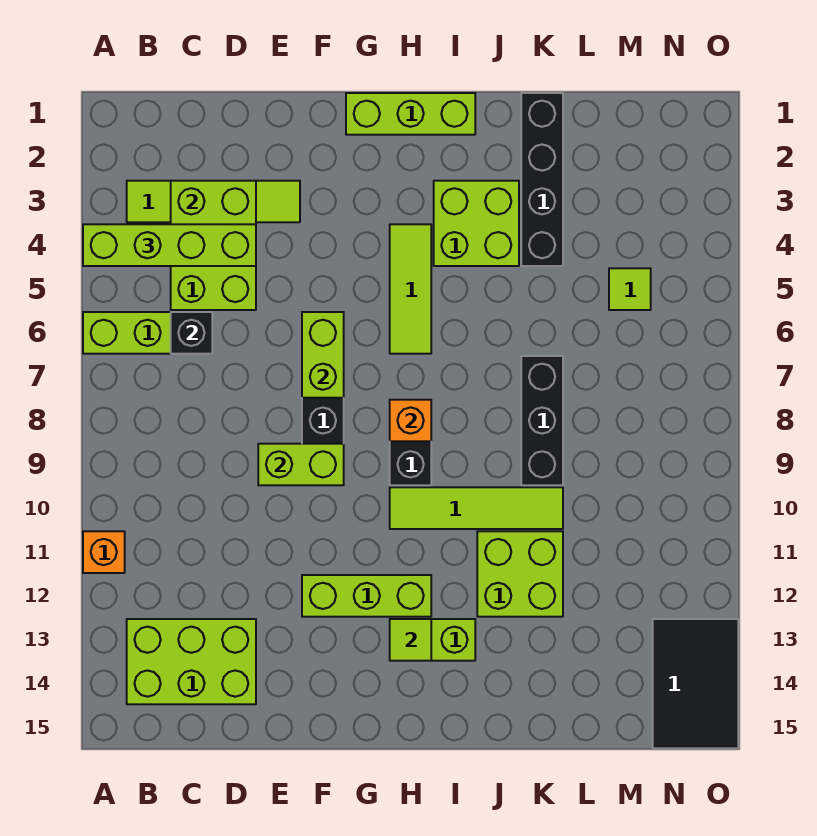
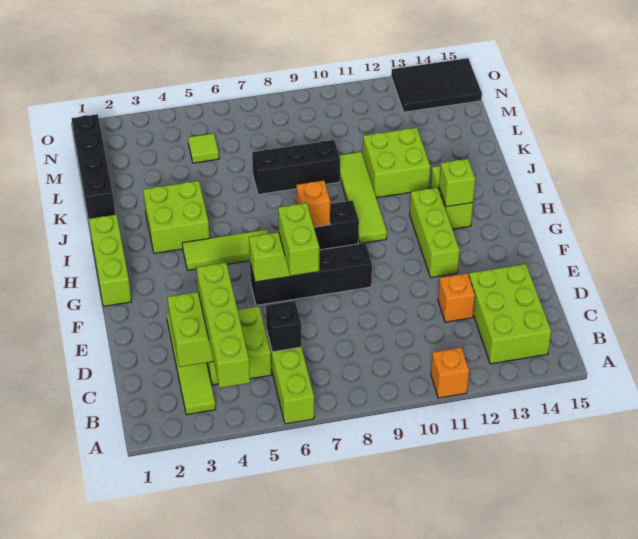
none -> orange brick D12 level 1
lime brick E9:F9 level 2 -> lime brick E7:F7 level 3
lime tile H13 level 2 -> lime brick H13 level 2
black brick K1:K4 level 1 -> black brick K1:N1 level 1

